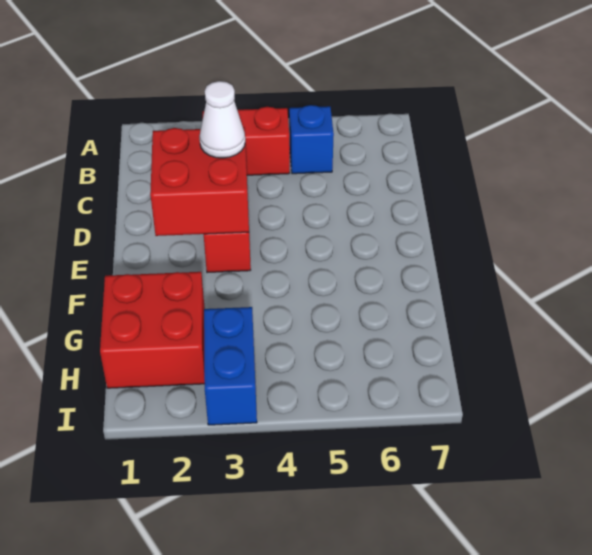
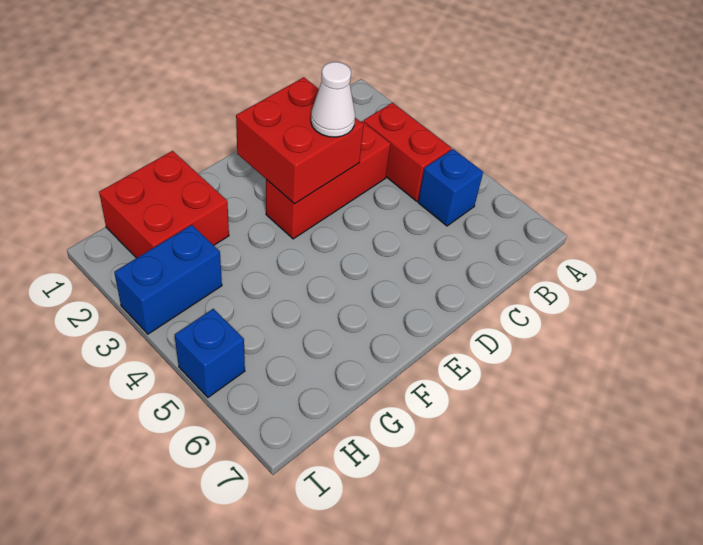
none -> blue brick I5 level 1

